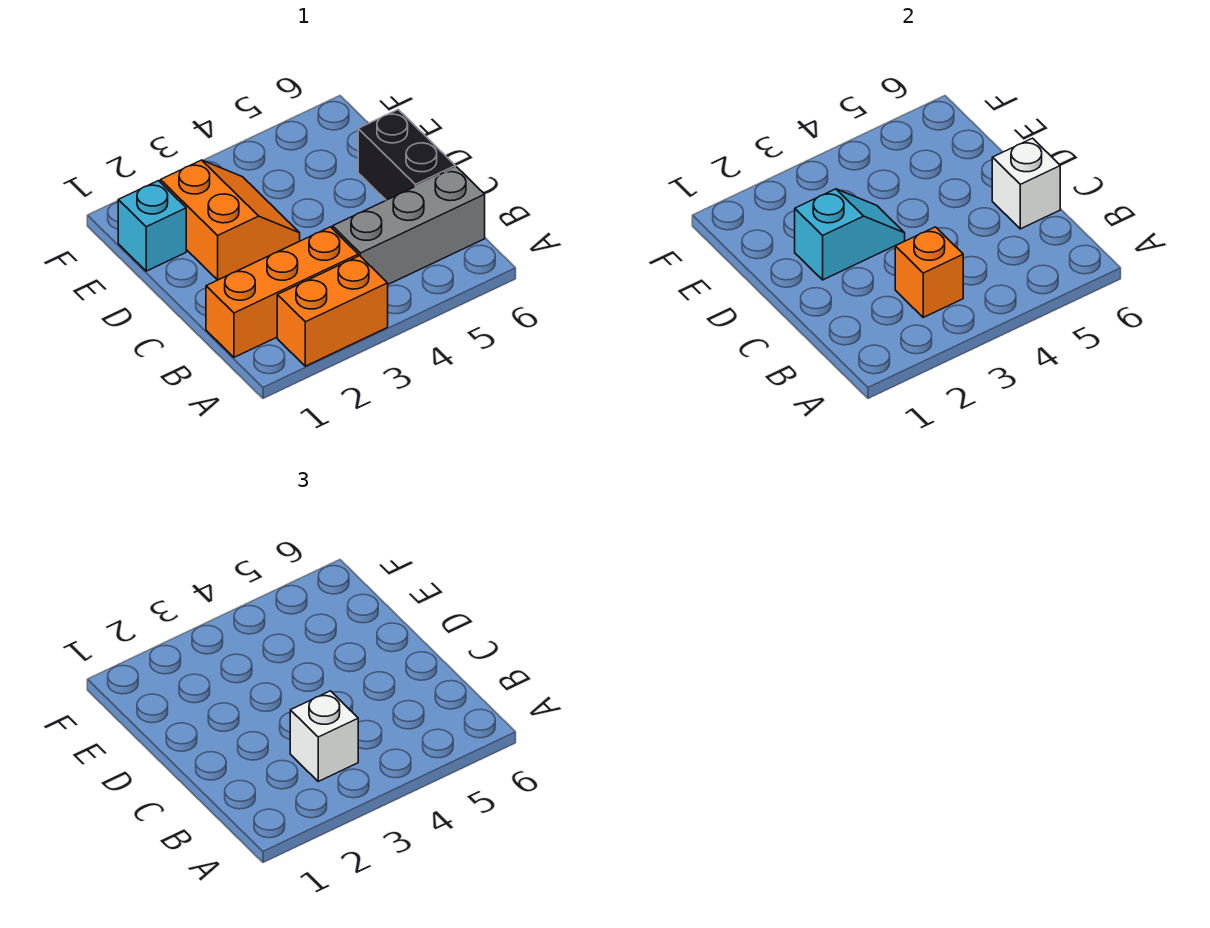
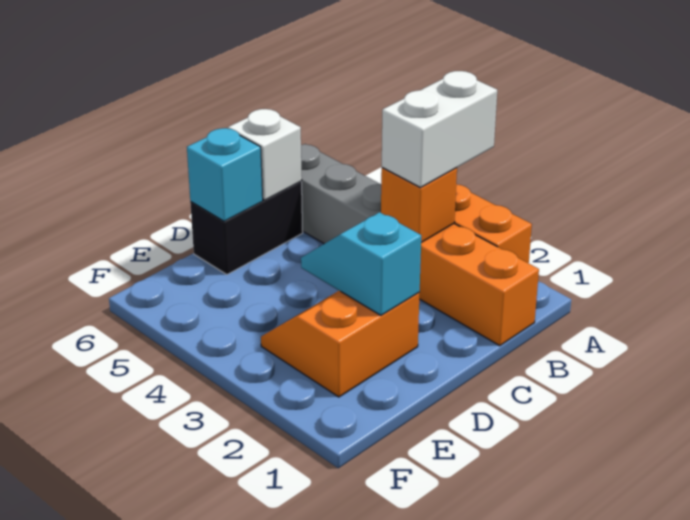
white brick B3 level 3 -> white brick A3:B3 level 3
cyan brick E1 level 1 -> cyan brick D6 level 2

